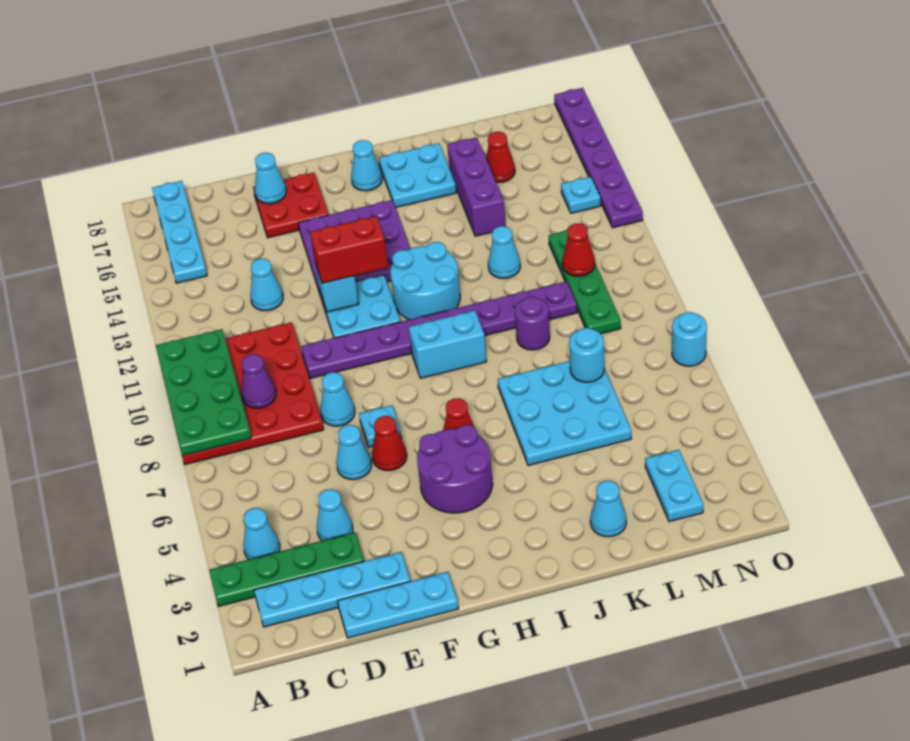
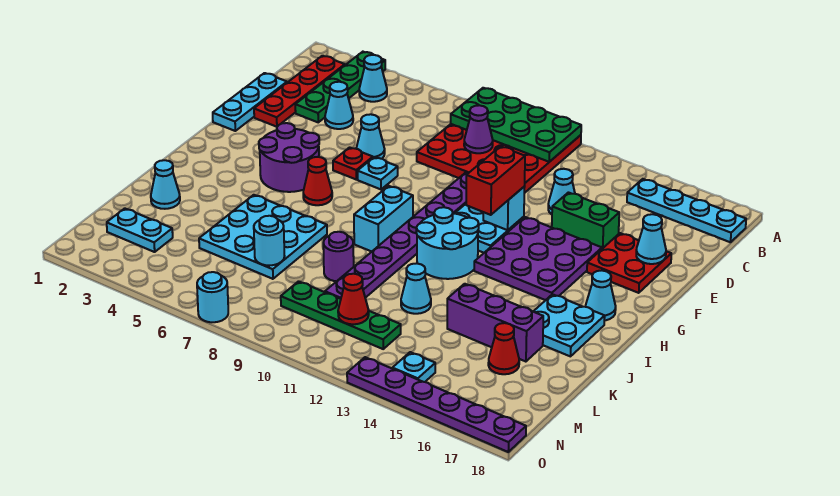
cyan plate B2:E2 level 1 -> red plate B2:E2 level 1
cyan cone E8 level 1 -> none
none -> green brick E14:E15 level 1
red cone F6 level 1 -> red plate F6 level 1

